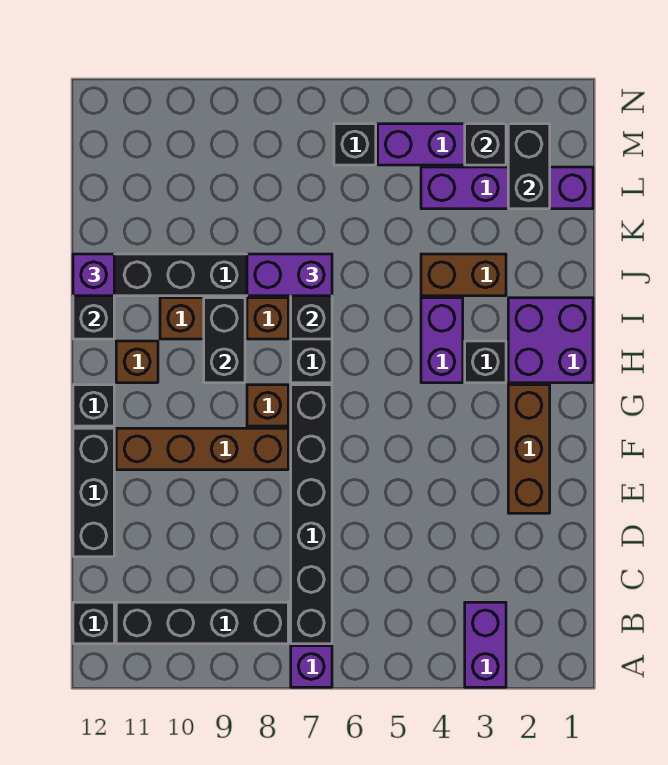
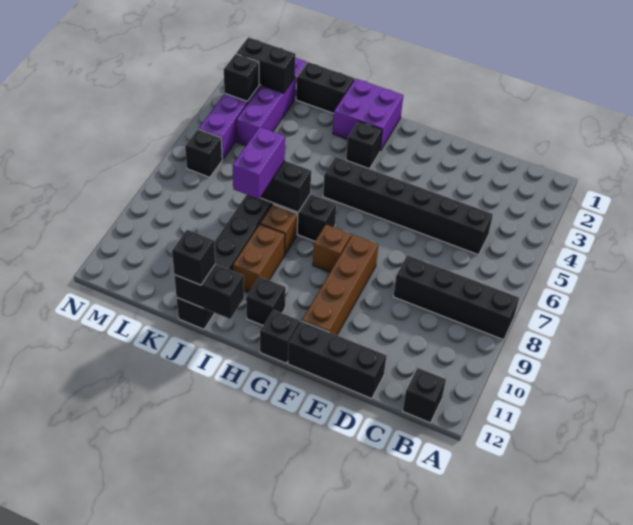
purple brick A3:B3 level 1 -> none
purple brick A7 level 1 -> none
black brick B7:G7 level 1 -> black brick C5:H5 level 1
black brick B8:B11 level 1 -> black brick A8:D8 level 1
brown brick E2:G2 level 1 -> none
purple brick H4:I4 level 1 -> none
black brick H9:I9 level 2 -> black brick J1:K1 level 1
brown brick H11 level 1 -> black brick H11 level 1
brown brick J3:J4 level 1 -> none
purple brick J12 level 3 -> black brick J12 level 3

